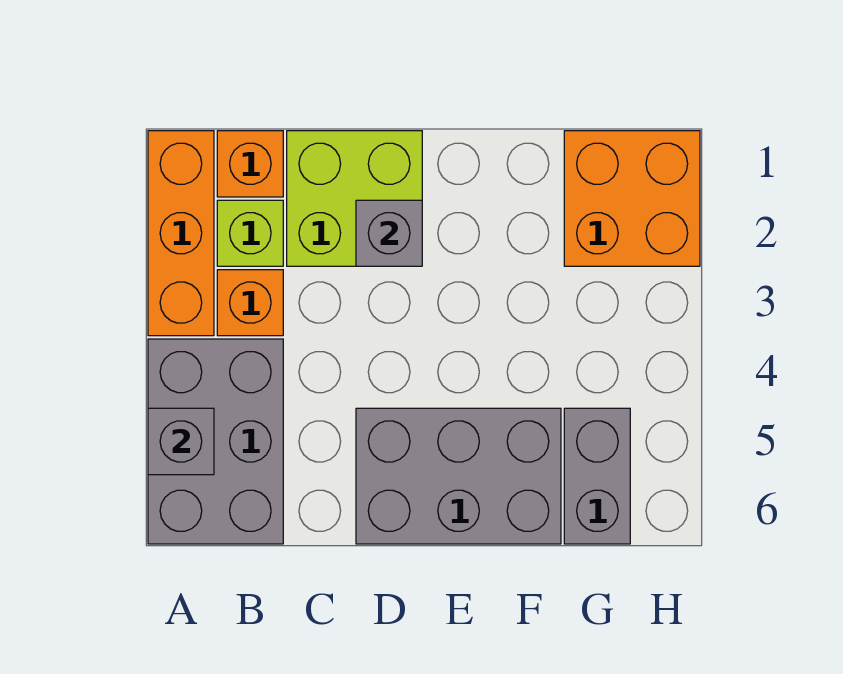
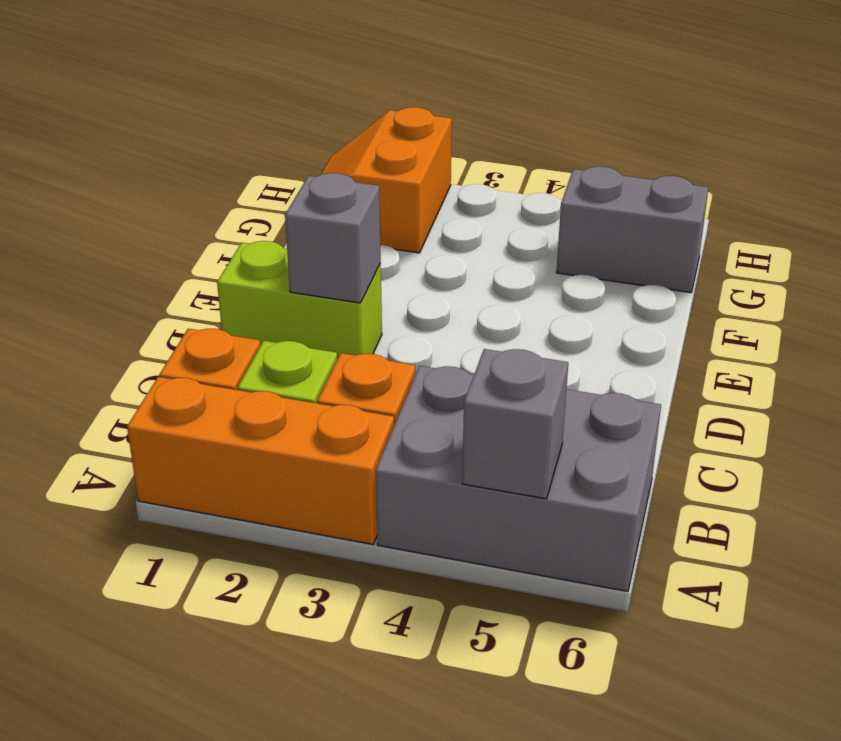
lime brick C1:D2 level 1 -> lime brick D1:D2 level 1
grey brick D5:F6 level 1 -> none
orange brick G1:H2 level 1 -> orange slope G1:H2 level 1 top 2

